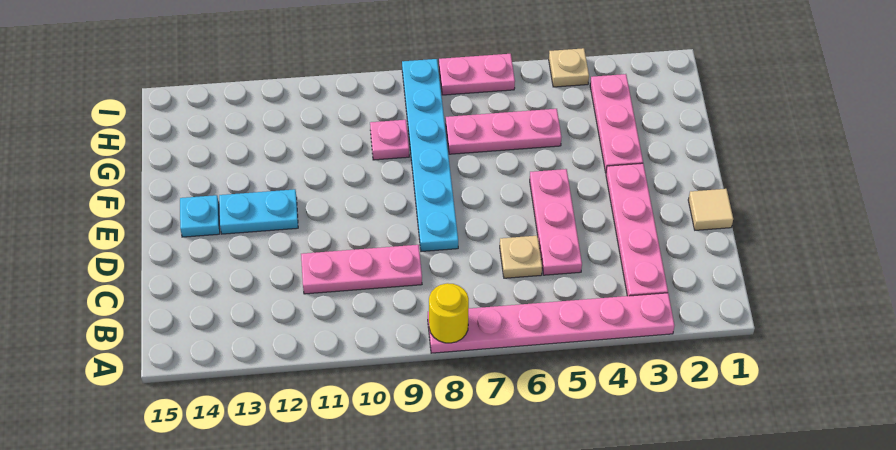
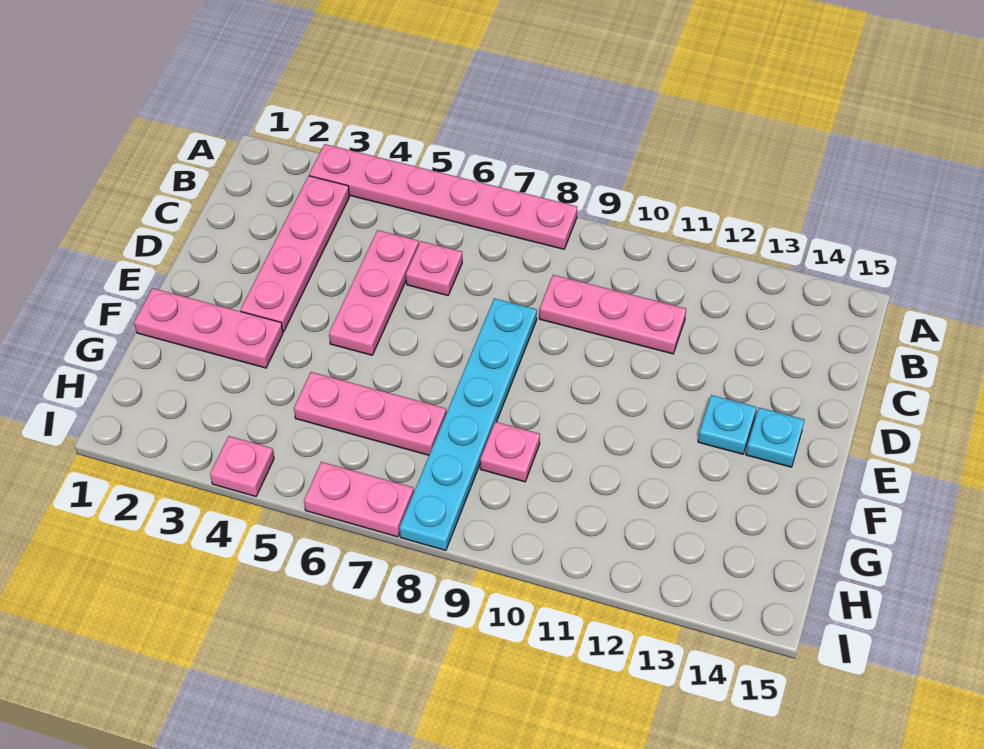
yellow round brick A8 level 2 -> none
tan plate C6 level 1 -> pink plate C6 level 1
tan tile D1 level 1 -> none
cyan plate E12:E13 level 1 -> cyan plate E13 level 1
pink plate F3:H3 level 1 -> pink plate F1:F3 level 1
tan plate I4 level 1 -> pink plate I4 level 1

